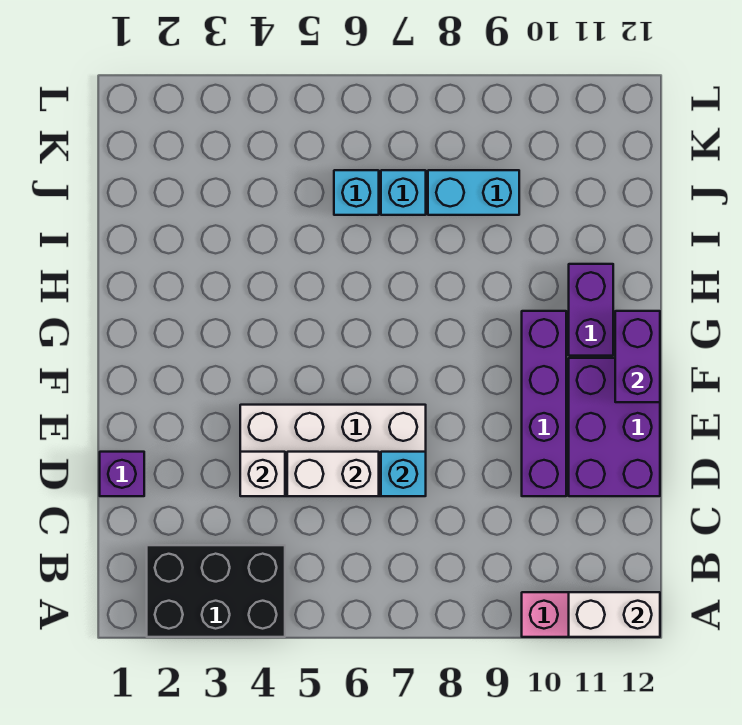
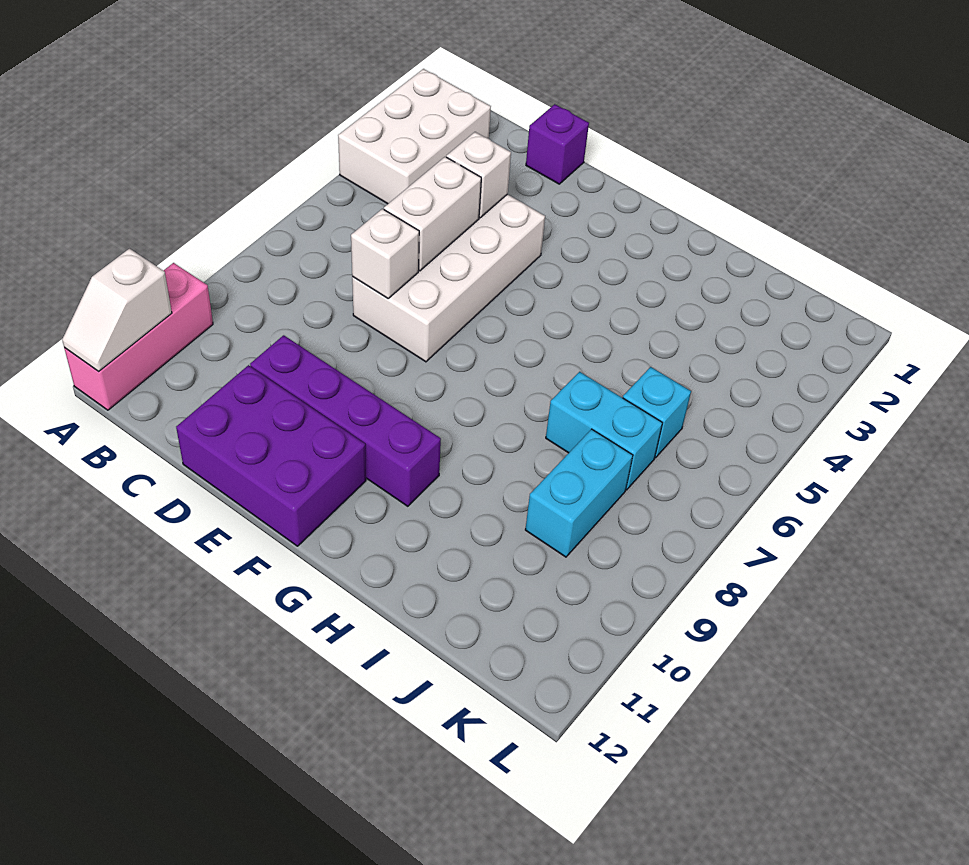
black brick A2:B4 level 1 -> white brick A2:B4 level 1
white brick A11:A12 level 2 -> white slope A11:A12 level 2 top 11
cyan brick D7 level 2 -> white brick D7 level 2
purple brick F12:G12 level 2 -> none
purple brick G11:H11 level 1 -> none
cyan brick J7 level 1 -> cyan brick I7:J7 level 1

